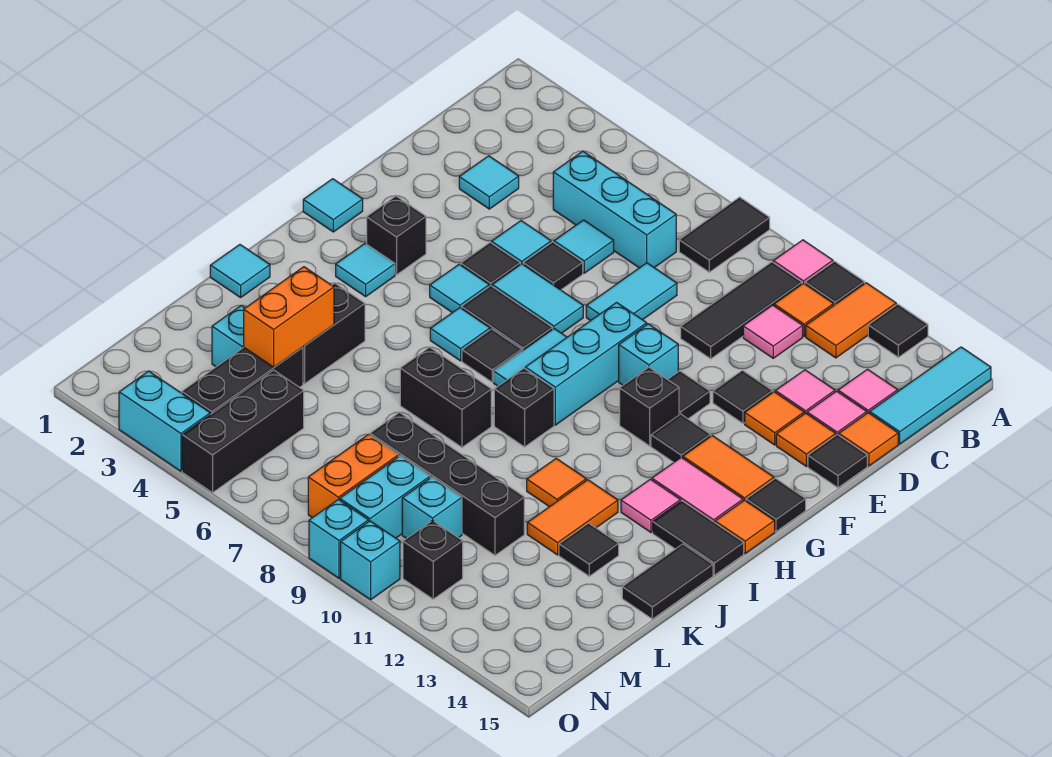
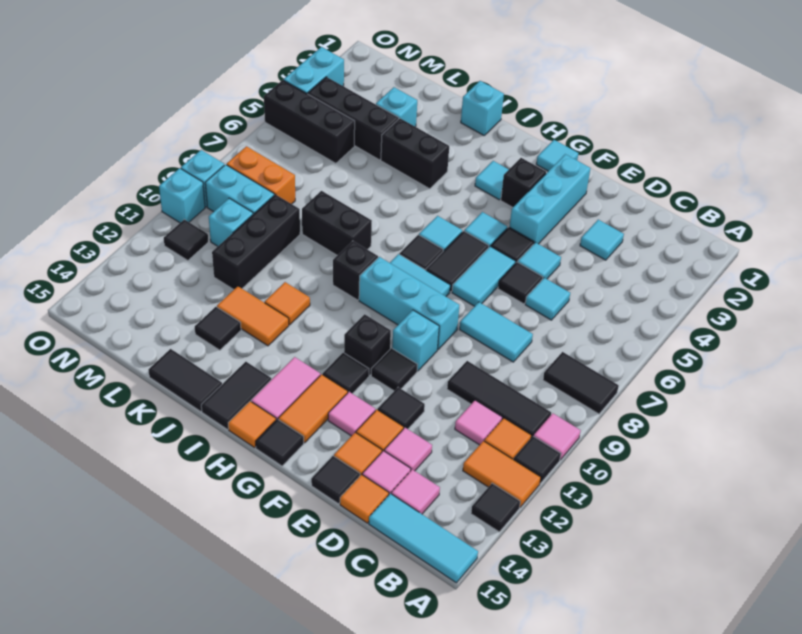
cyan brick C5:C7 level 1 -> cyan brick F2:F4 level 1
pink tile I13 level 1 -> pink tile F13 level 1
cyan tile J1 level 1 -> cyan brick J1 level 1
black brick J7:J8 level 1 -> black brick J8:K8 level 1
orange brick K4:L4 level 2 -> none
black brick L8:L11 level 1 -> black brick L9:L11 level 1
black brick N11 level 1 -> black tile N11 level 1

